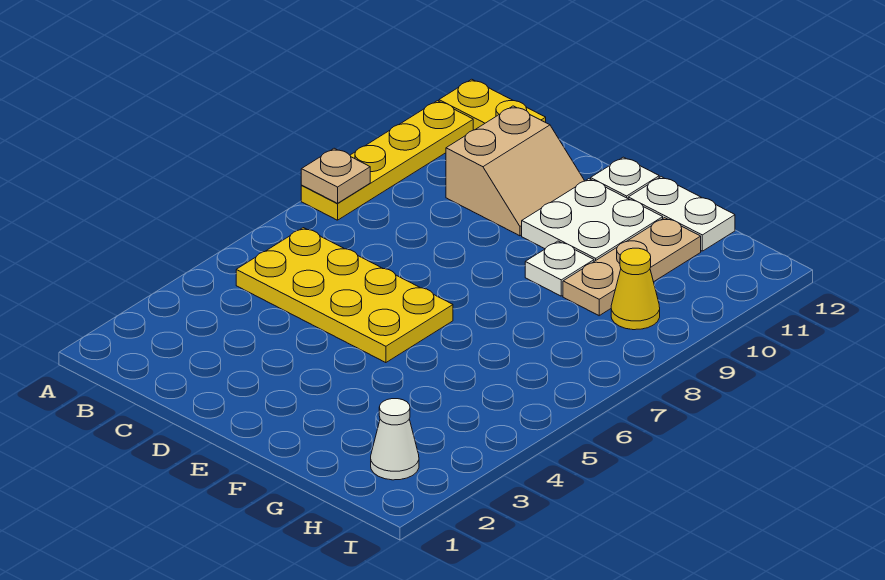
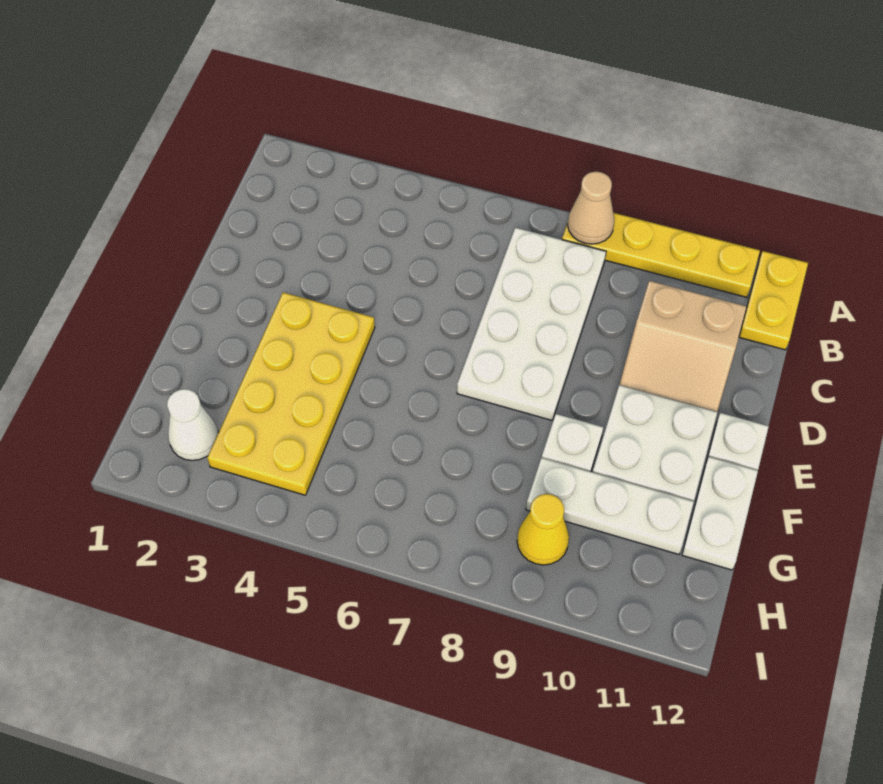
tan plate A8 level 2 -> tan cone A8 level 2
yellow plate B5:E6 level 1 -> yellow plate E3:H4 level 1
none -> white plate B7:E8 level 1
tan plate G9:G11 level 1 -> white plate G9:G11 level 1

